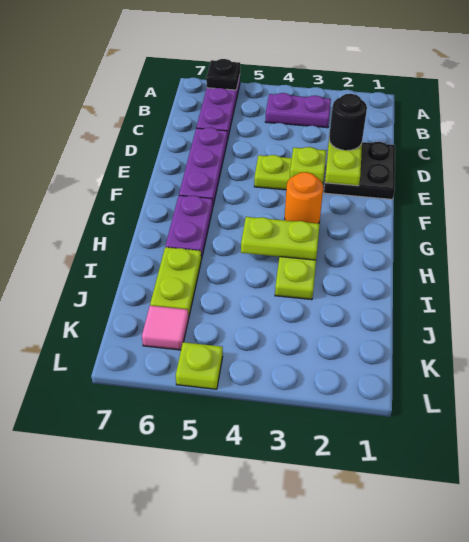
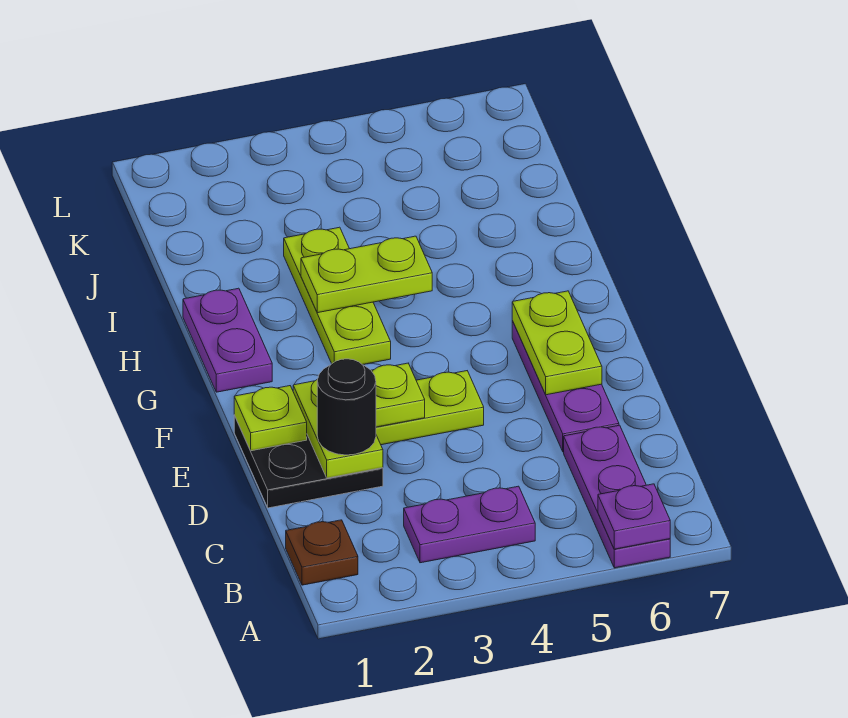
black plate A6 level 2 -> purple plate A6 level 2
none -> brown plate B1 level 1
orange round brick G3 level 2 -> none
purple plate G6:H6 level 1 -> purple plate G1:H1 level 1
lime plate I6:J6 level 1 -> lime plate E6:F6 level 2
pink tile K6 level 1 -> none
lime plate L5 level 1 -> lime plate E1 level 2

